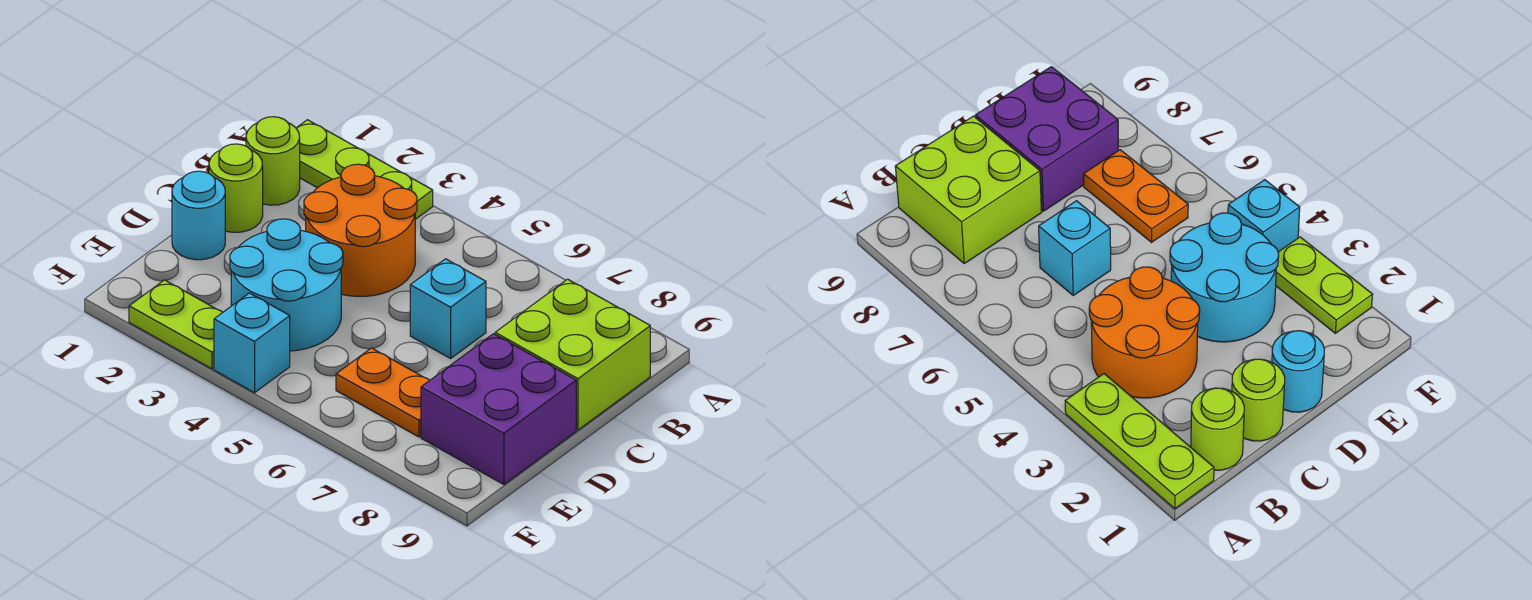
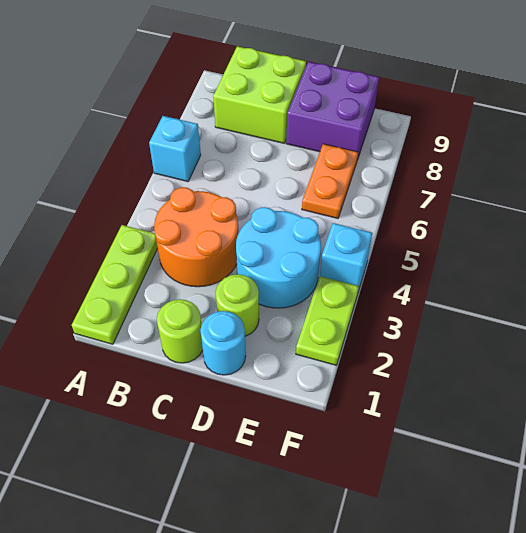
lime round brick B1 level 1 -> lime round brick D2 level 1
cyan brick C6 level 1 -> cyan brick A6 level 1

